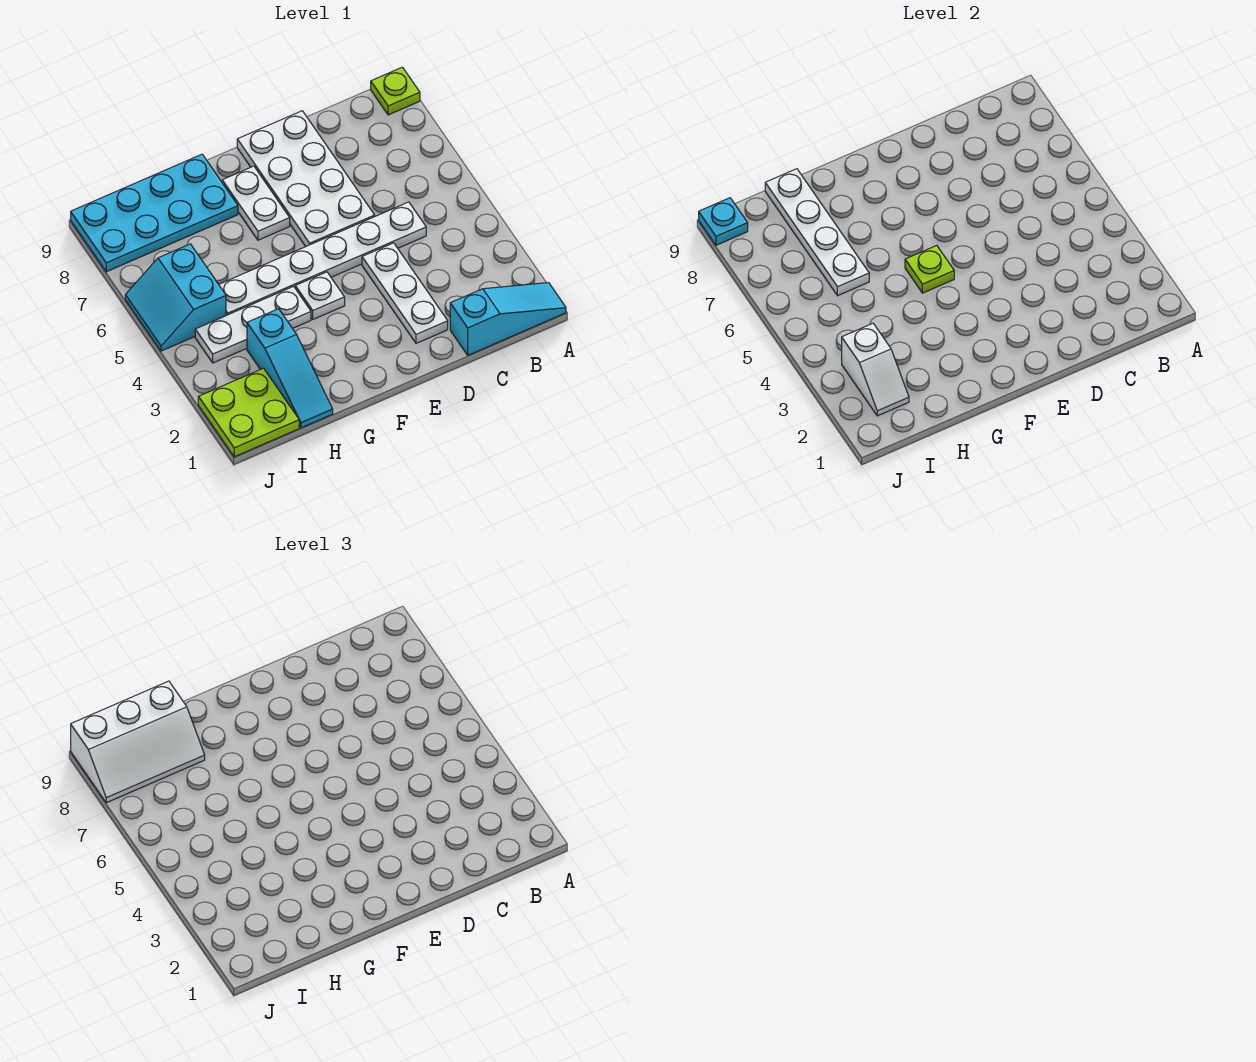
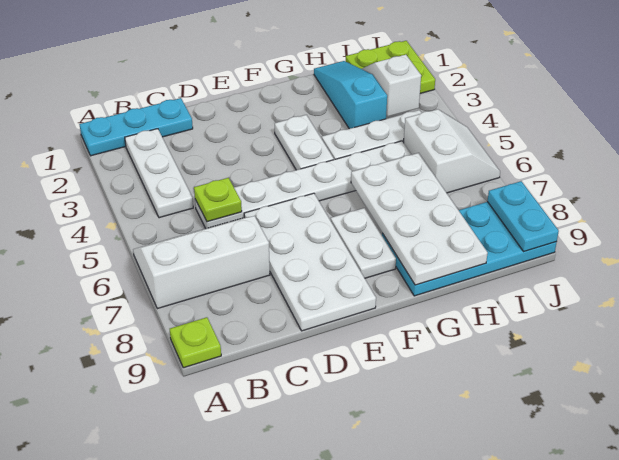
cyan slope A1:C1 level 1 top C -> cyan plate A1:C1 level 1
white plate D2:D4 level 1 -> white plate B2:B4 level 1
white plate F4 level 1 -> white plate F3:F4 level 1
lime plate F5 level 2 -> lime plate C5 level 2
white plate H6:H9 level 2 -> white plate G6:H9 level 2
white slope H8:J9 level 3 top 9 -> white slope A6:C7 level 1 top 7
cyan slope I5:J6 level 1 top I -> white slope I5:J6 level 1 top I
cyan plate J9 level 2 -> cyan plate J8:J9 level 2

